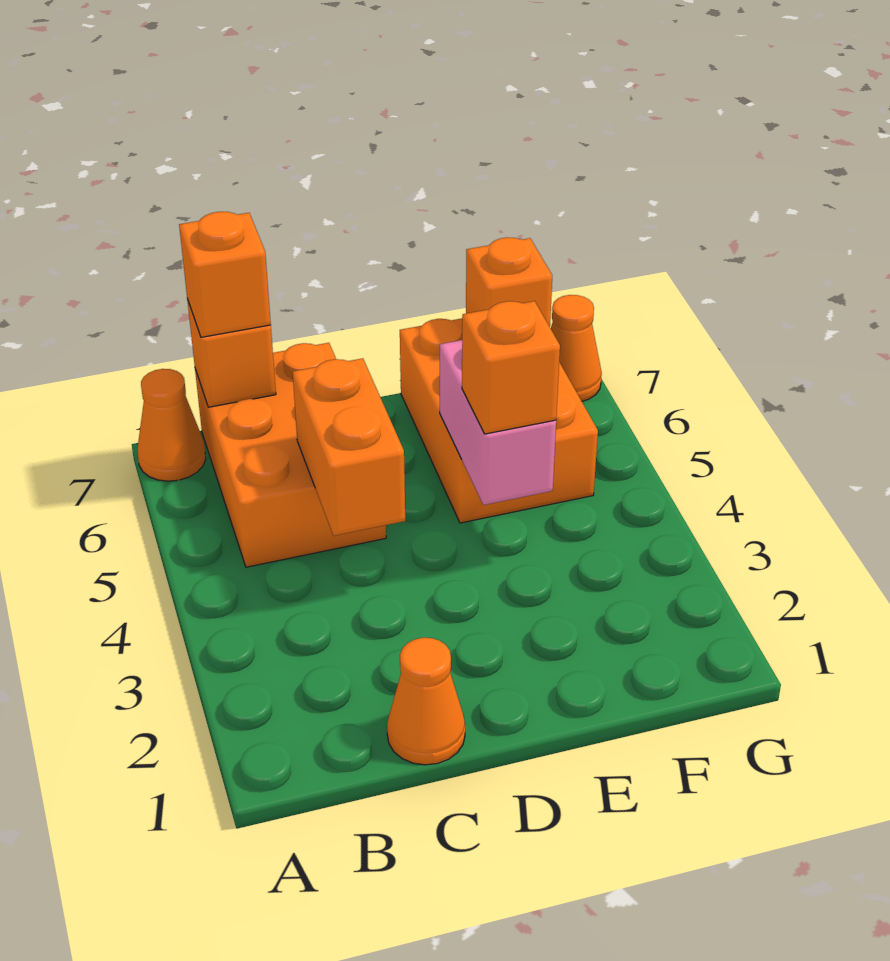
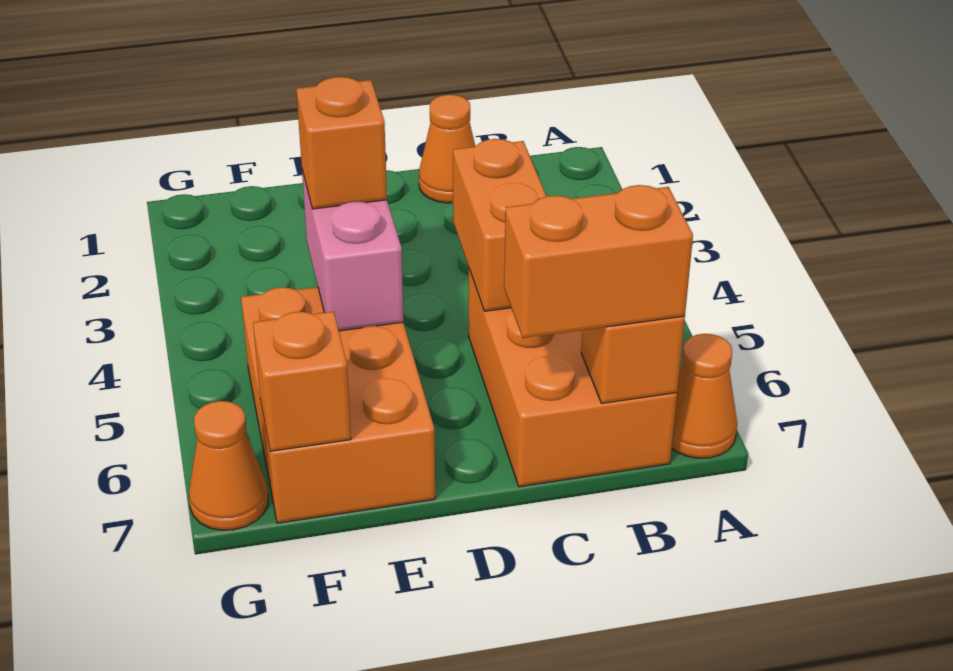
orange brick B7 level 3 -> orange brick B7:C7 level 3

